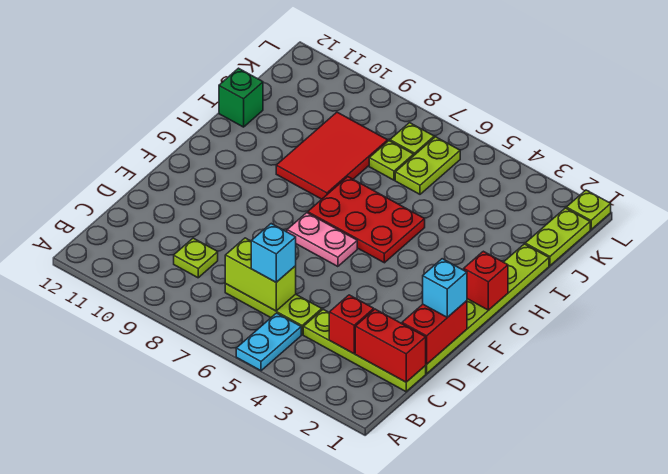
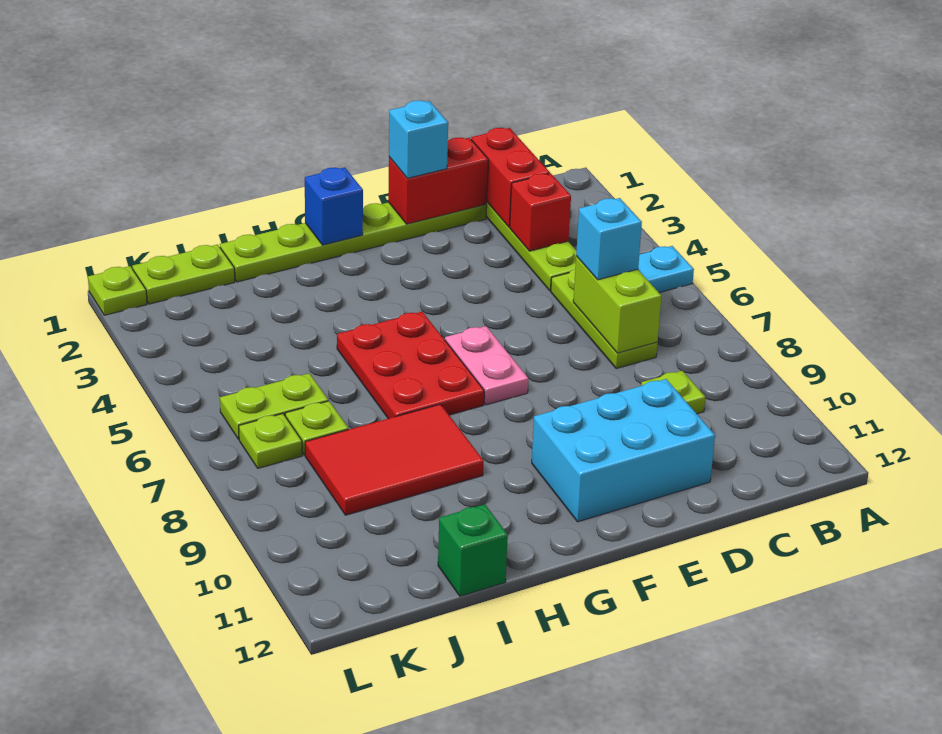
none -> cyan brick D10:F11 level 1
red brick G1 level 2 -> blue brick G1 level 2

